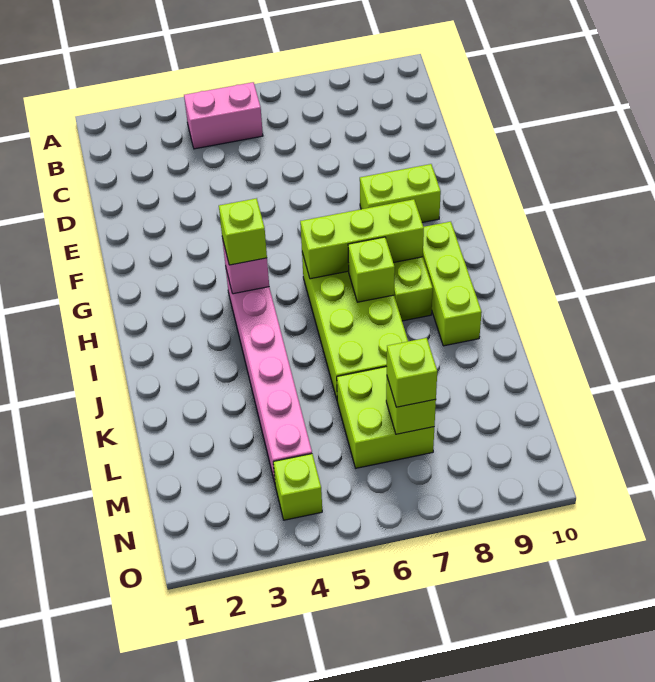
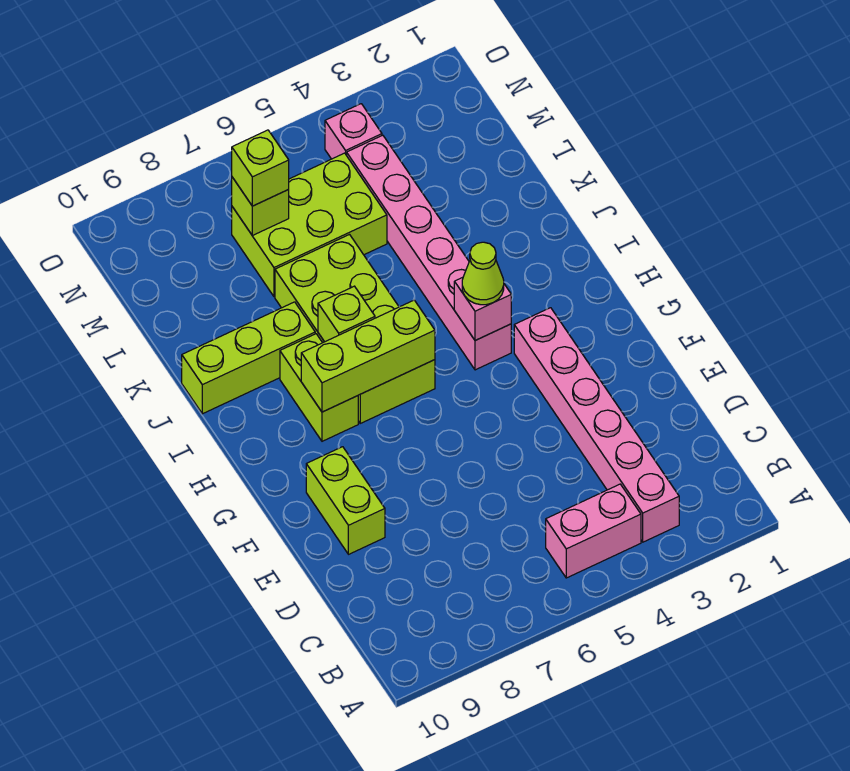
none -> pink brick B3:G3 level 1
lime brick F8:F9 level 1 -> lime brick E9:F9 level 1
lime brick H4 level 3 -> lime cone H4 level 3
lime brick H9:J9 level 1 -> lime brick J8:J10 level 1
lime brick L6:M7 level 1 -> lime brick L5:M7 level 1
lime brick N4 level 1 -> pink brick N4 level 1

